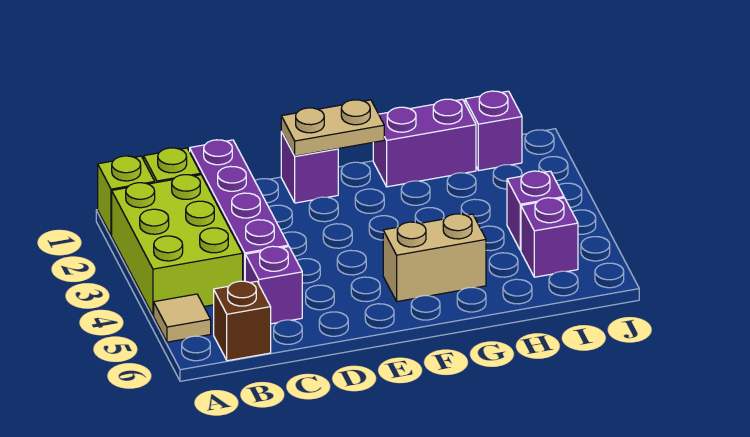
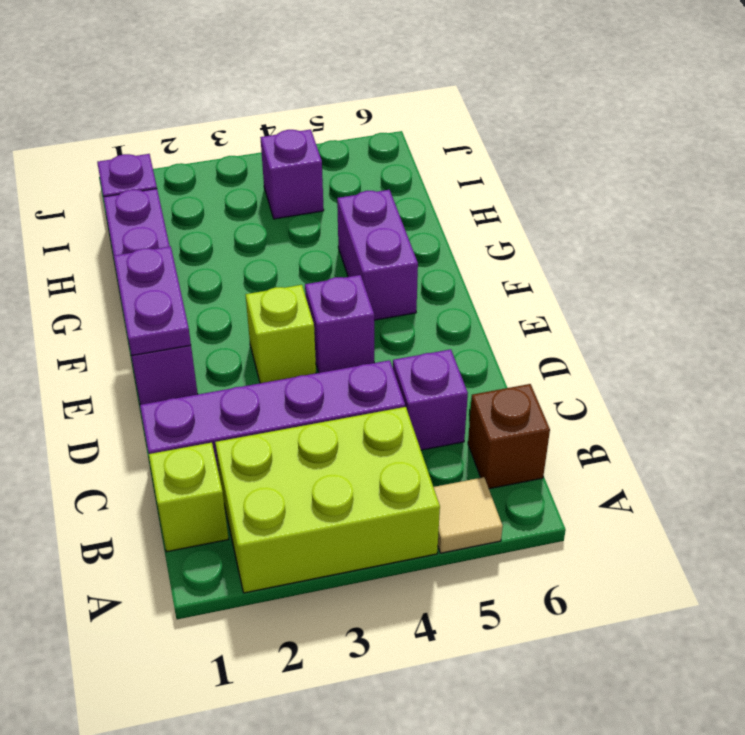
lime brick A1 level 1 -> lime brick E3 level 1
tan plate E1:F1 level 2 -> purple plate E1:F1 level 2
tan brick F5:G5 level 1 -> purple brick F5:G5 level 1
purple brick I5 level 1 -> purple brick E4 level 1

